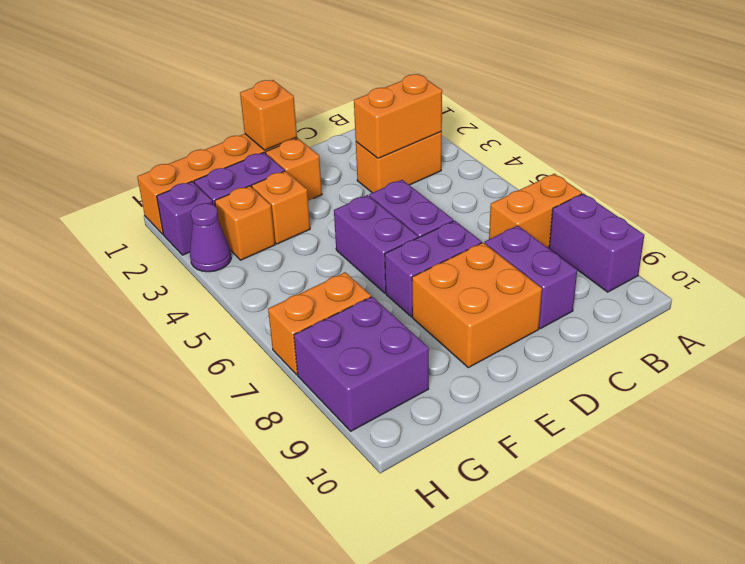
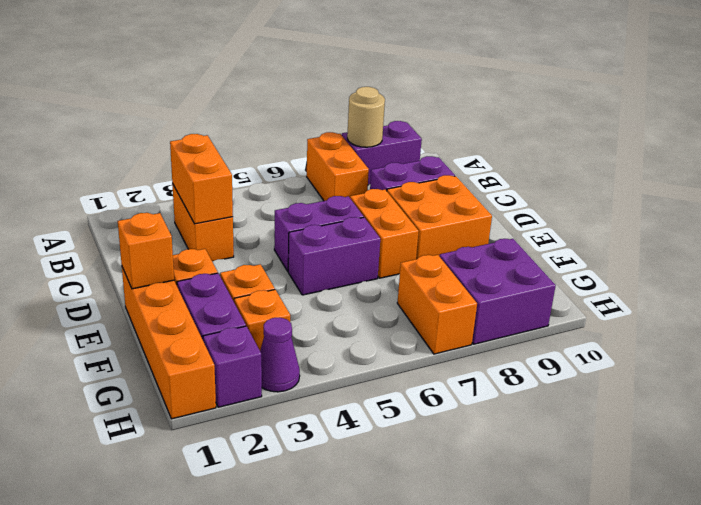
none -> tan round brick A8 level 2
purple brick D7:E7 level 1 -> orange brick D7:E7 level 1

